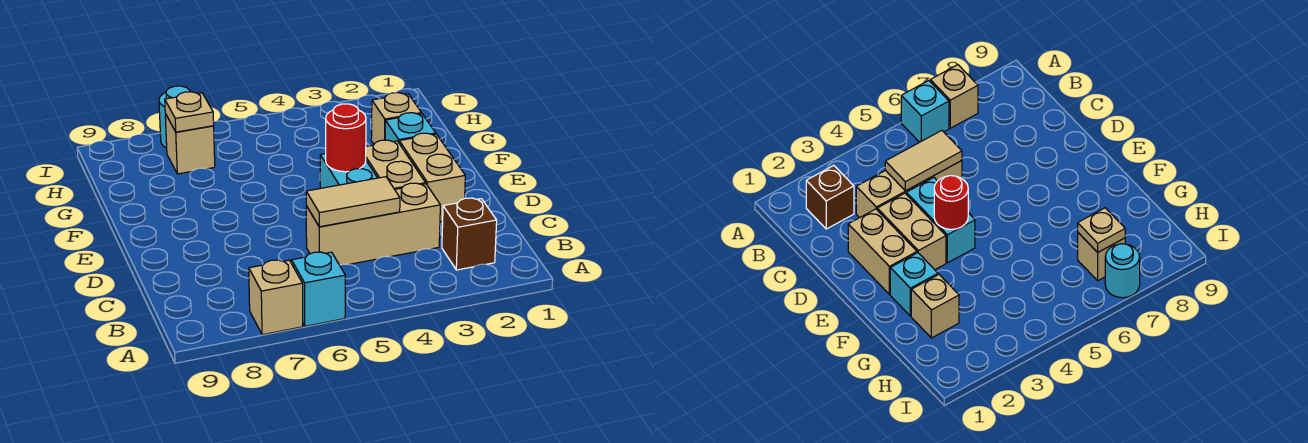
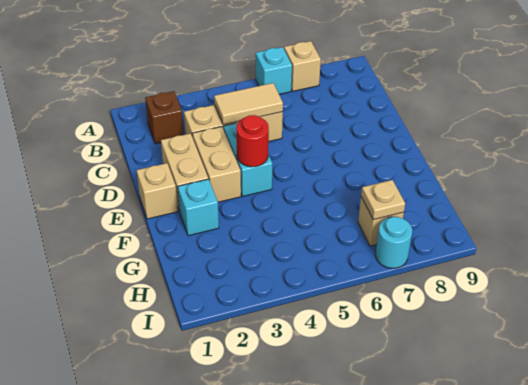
tan brick G2 level 1 -> tan brick E1 level 1

